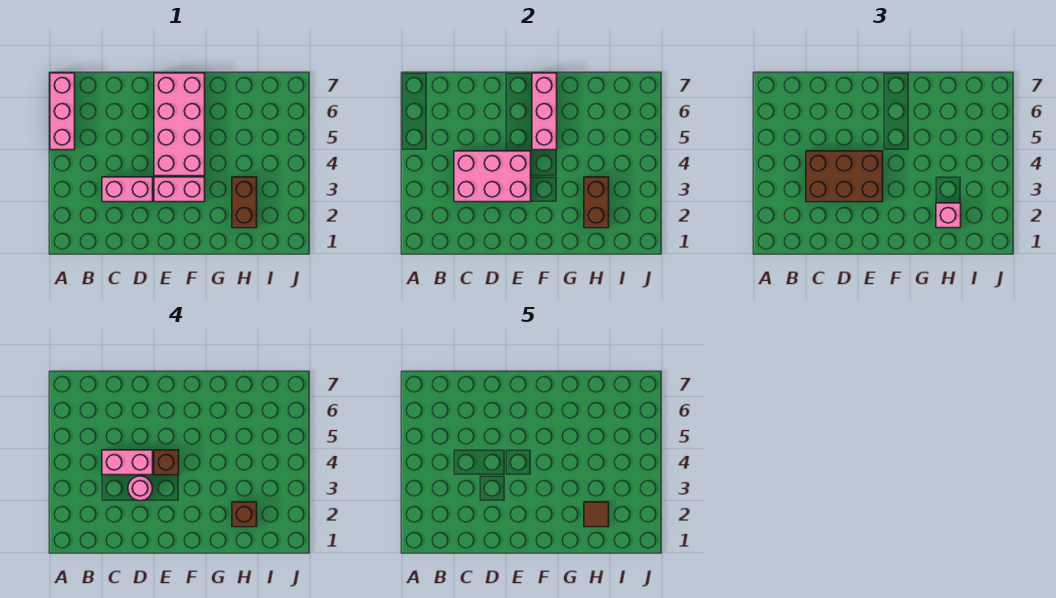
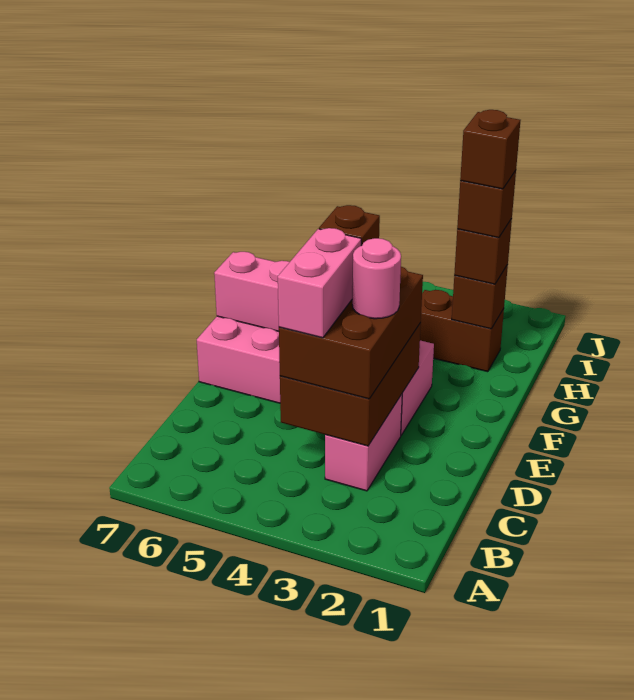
pink brick A5:A7 level 1 -> none
pink brick C3:E4 level 2 -> brown brick C3:E4 level 2
brown brick H2:H3 level 2 -> brown brick H2 level 2
pink brick H2 level 3 -> brown brick H2 level 3
brown tile H2 level 5 -> brown brick H2 level 5

